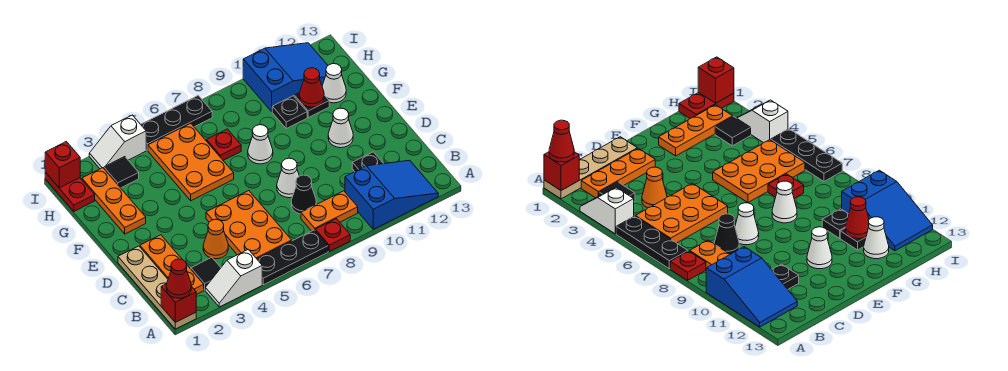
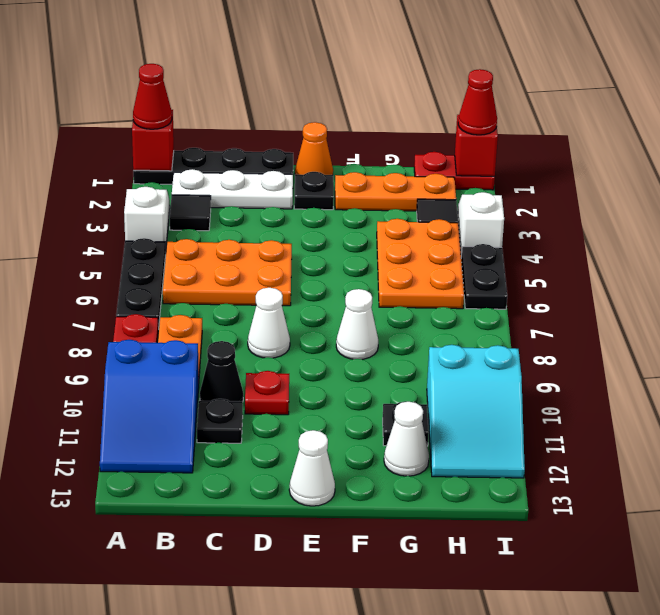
tan plate A1:D1 level 1 -> black plate A1:D1 level 1
orange plate B2:D2 level 1 -> white plate B2:D2 level 1
orange cone C4 level 1 -> orange cone E1 level 1
black cone C8 level 1 -> black cone C10 level 1
white cone E11 level 1 -> white cone E13 level 1
orange plate F5:H6 level 1 -> orange plate G4:H6 level 1
red plate G7 level 1 -> red plate D10 level 1
black plate G10 level 1 -> black plate E2 level 1
red cone G11 level 2 -> red cone I1 level 3
blue slope H10:I12 level 1 top 10 -> cyan slope H10:I12 level 1 top 10
black plate I5:I7 level 1 -> black plate I5:I6 level 1

